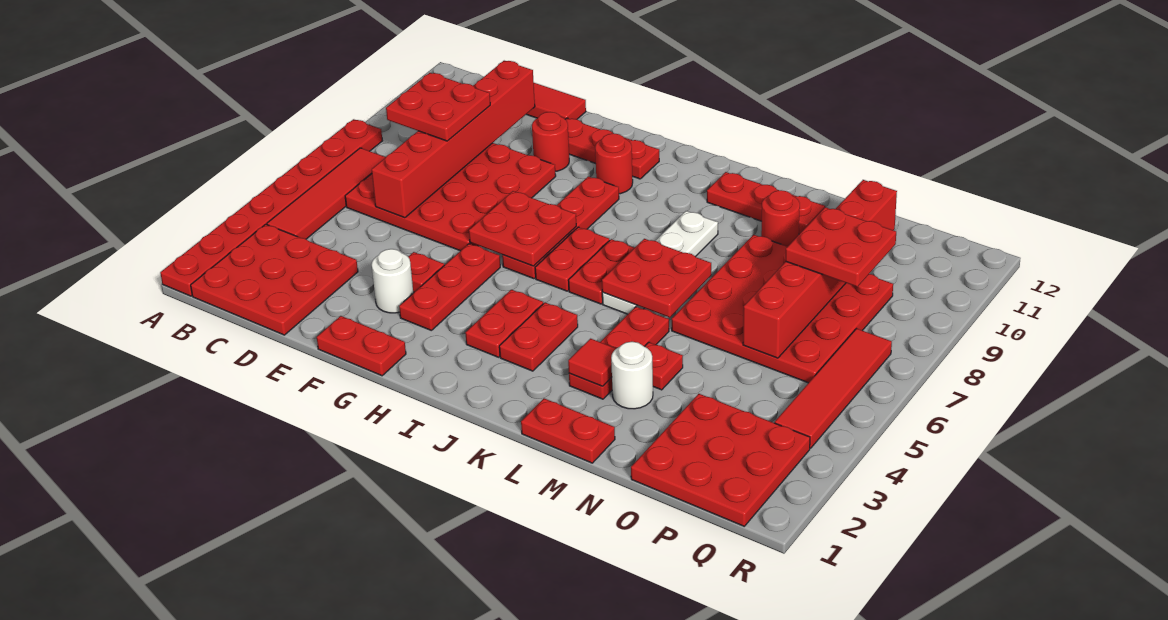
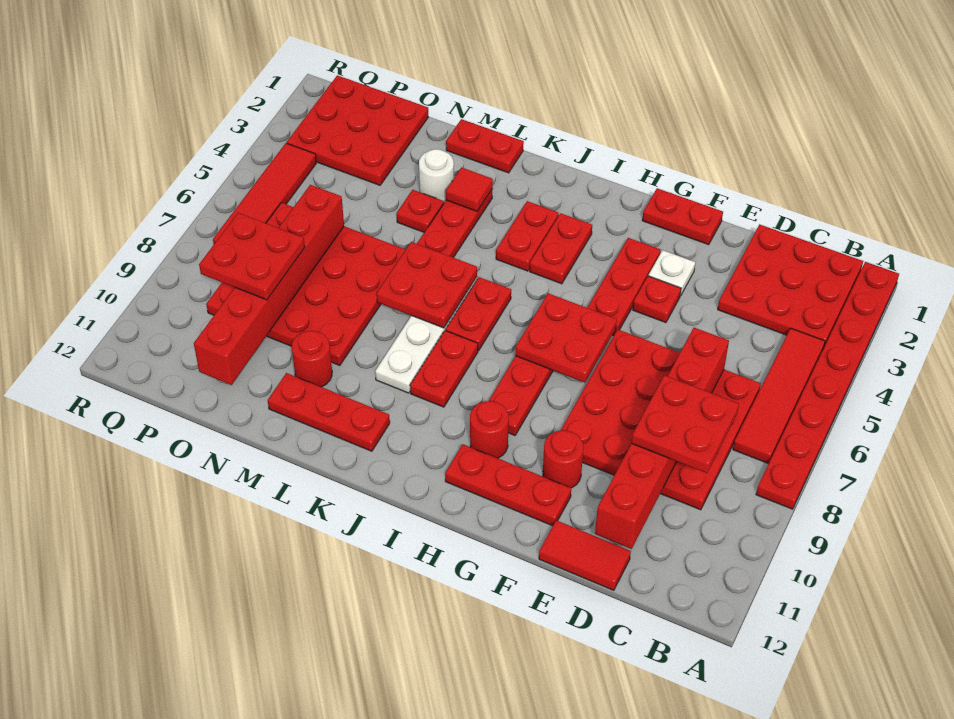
white round brick F3 level 1 -> white plate F3 level 1
red plate I6:I7 level 1 -> red plate J8:J9 level 1

